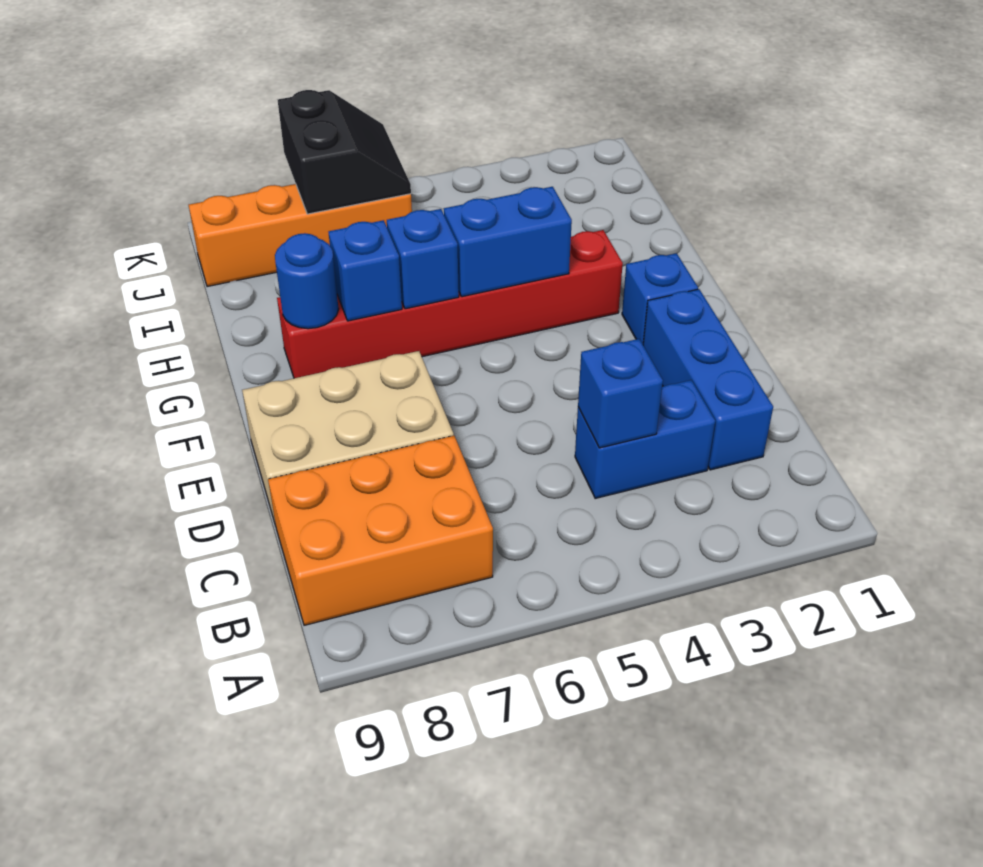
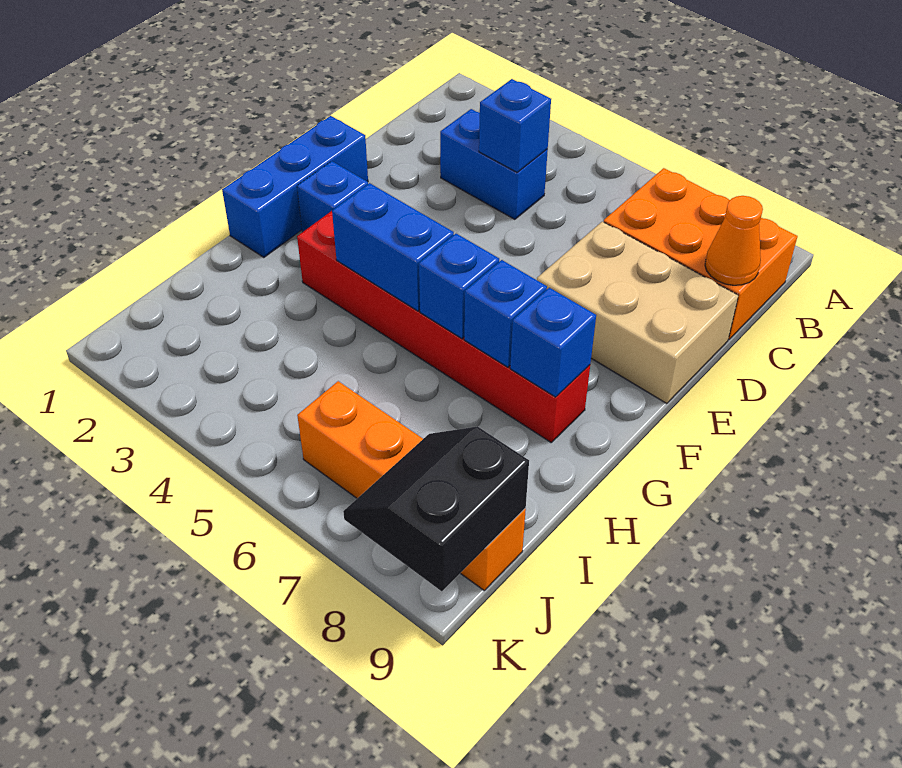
blue brick C2:E2 level 1 -> blue brick E1:G1 level 1
none -> orange cone C9 level 2
blue round brick G8 level 2 -> blue brick G8 level 2
black slope J6:K7 level 2 top 7 -> black slope J8:K9 level 2 top 9

